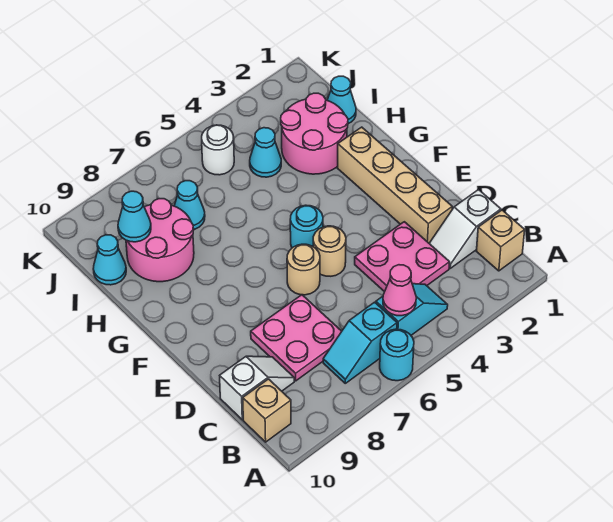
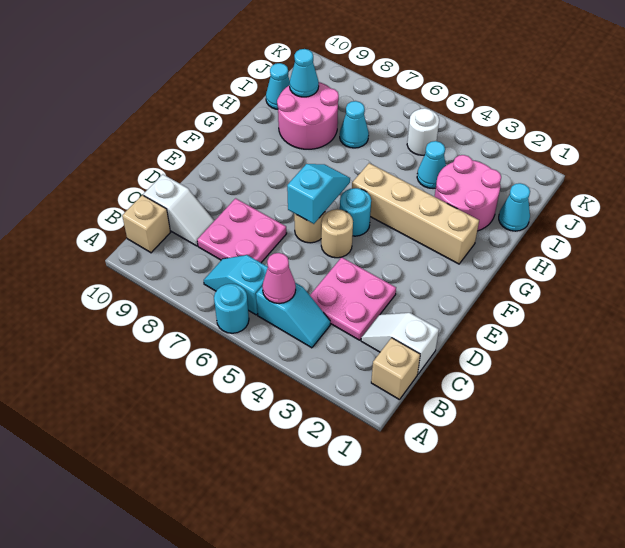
tan brick D2:G2 level 1 -> tan brick G2:G5 level 1
none -> cyan slope E6:F6 level 2 top E

